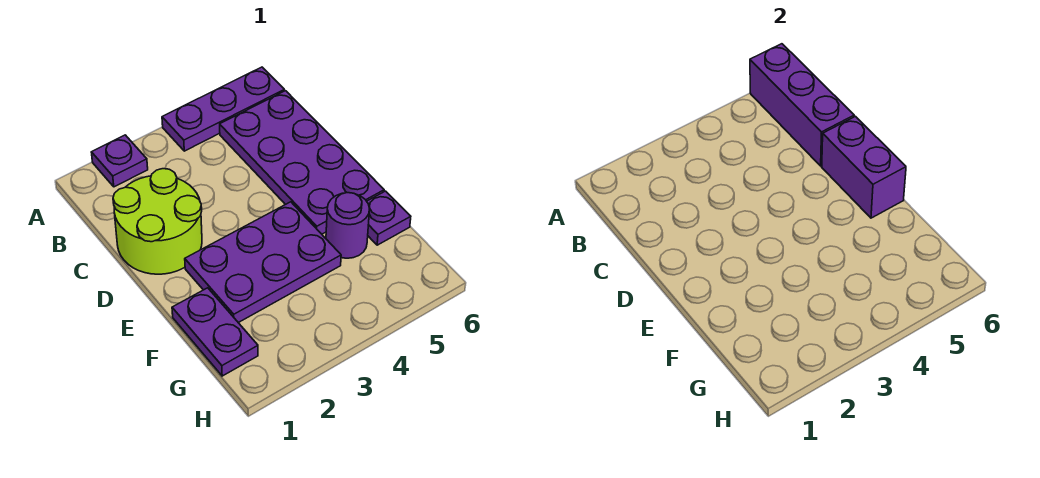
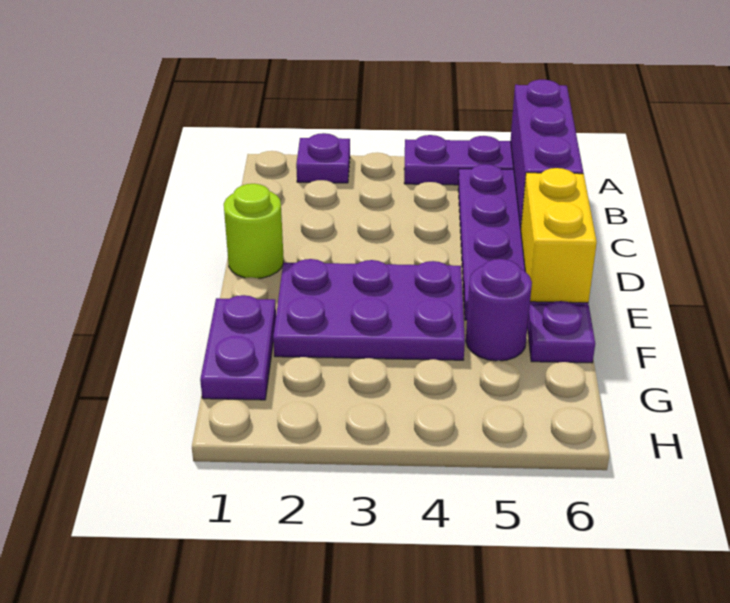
lime round brick C1:D2 level 1 -> lime round brick D1 level 1
purple brick D6:E6 level 2 -> yellow brick D6:E6 level 2

